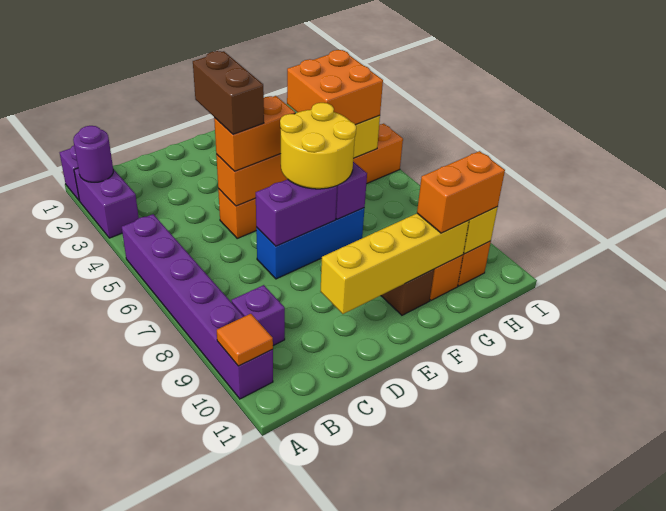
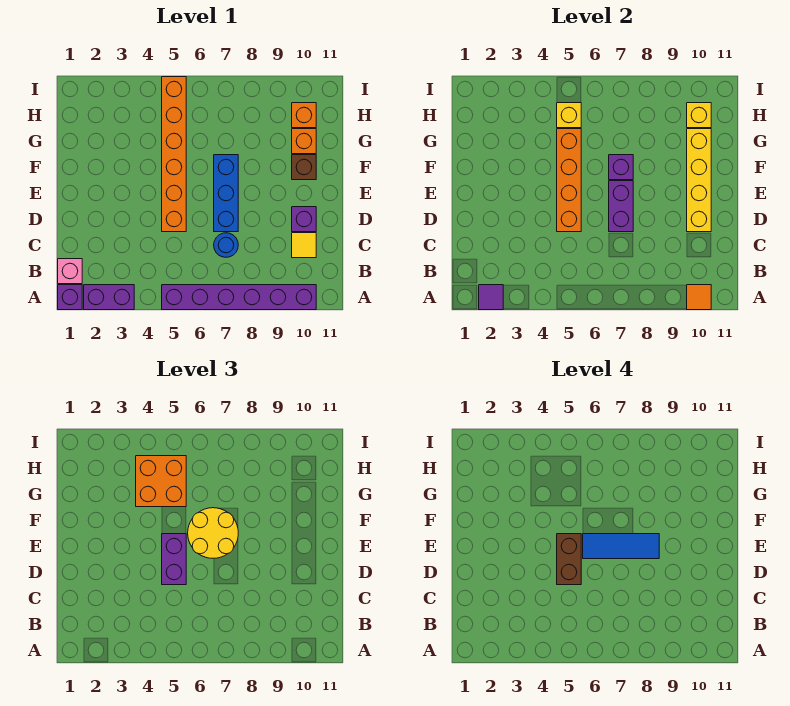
purple round brick A2 level 2 -> purple tile A2 level 2
none -> pink brick B1 level 1
purple brick B9 level 1 -> purple brick D10 level 1
none -> blue round brick C7 level 1
none -> yellow tile C10 level 1
brown brick D4:D5 level 4 -> brown brick D5:E5 level 4
orange brick D5:E5 level 3 -> purple brick D5:E5 level 3
none -> blue tile E6:E8 level 4
orange brick G10:H10 level 3 -> none

